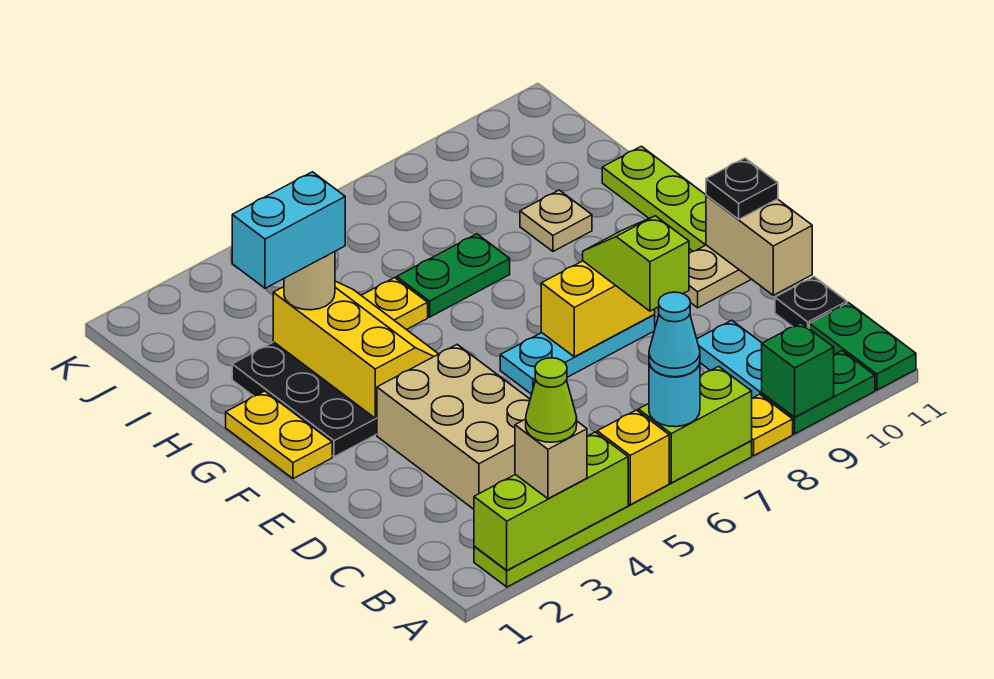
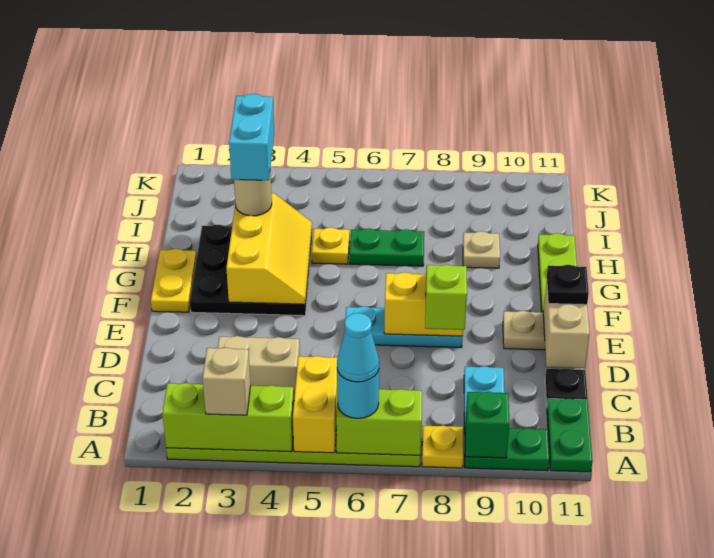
lime cone A3 level 4 -> none
yellow brick A5 level 2 -> yellow brick A5:B5 level 2
tan brick C3:E4 level 1 -> tan brick C3:C4 level 1
cyan brick H2:H3 level 4 -> cyan brick H3:I3 level 4

